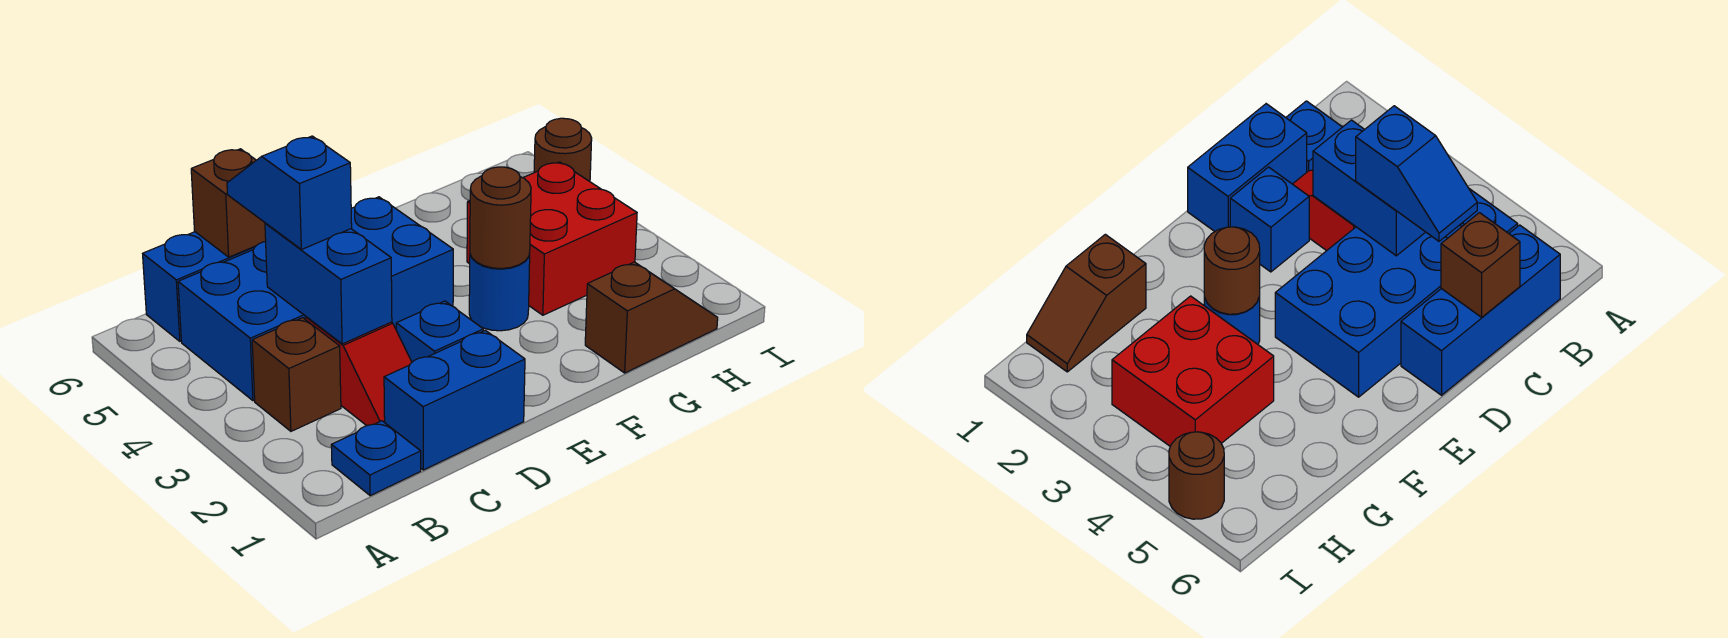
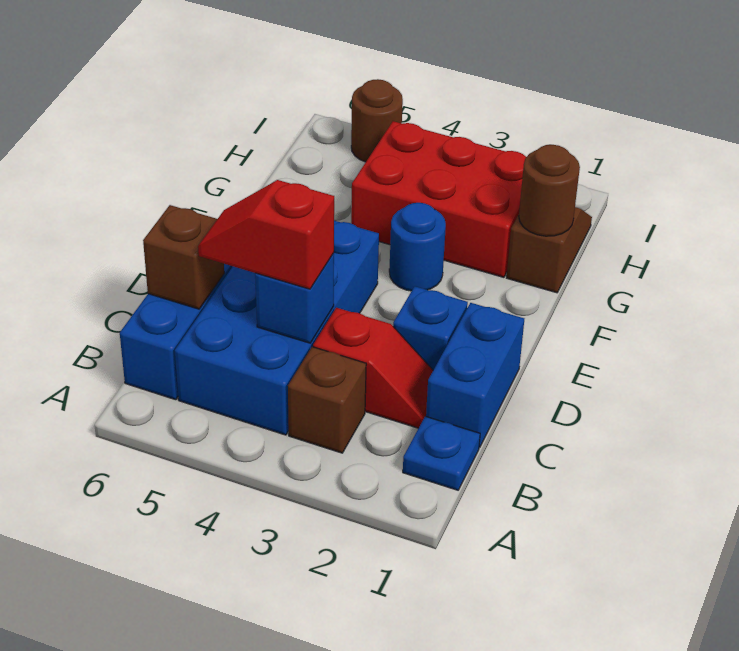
blue brick C3:C4 level 2 -> blue brick C4 level 2
blue slope C4:C5 level 3 top 4 -> red slope C4:C5 level 3 top 4
brown round brick F3 level 2 -> brown round brick G1 level 2
red brick G3:H4 level 1 -> red brick G2:H4 level 1

